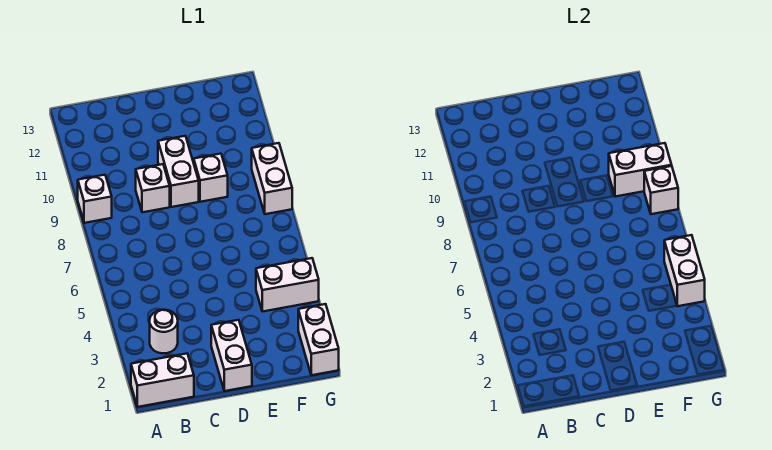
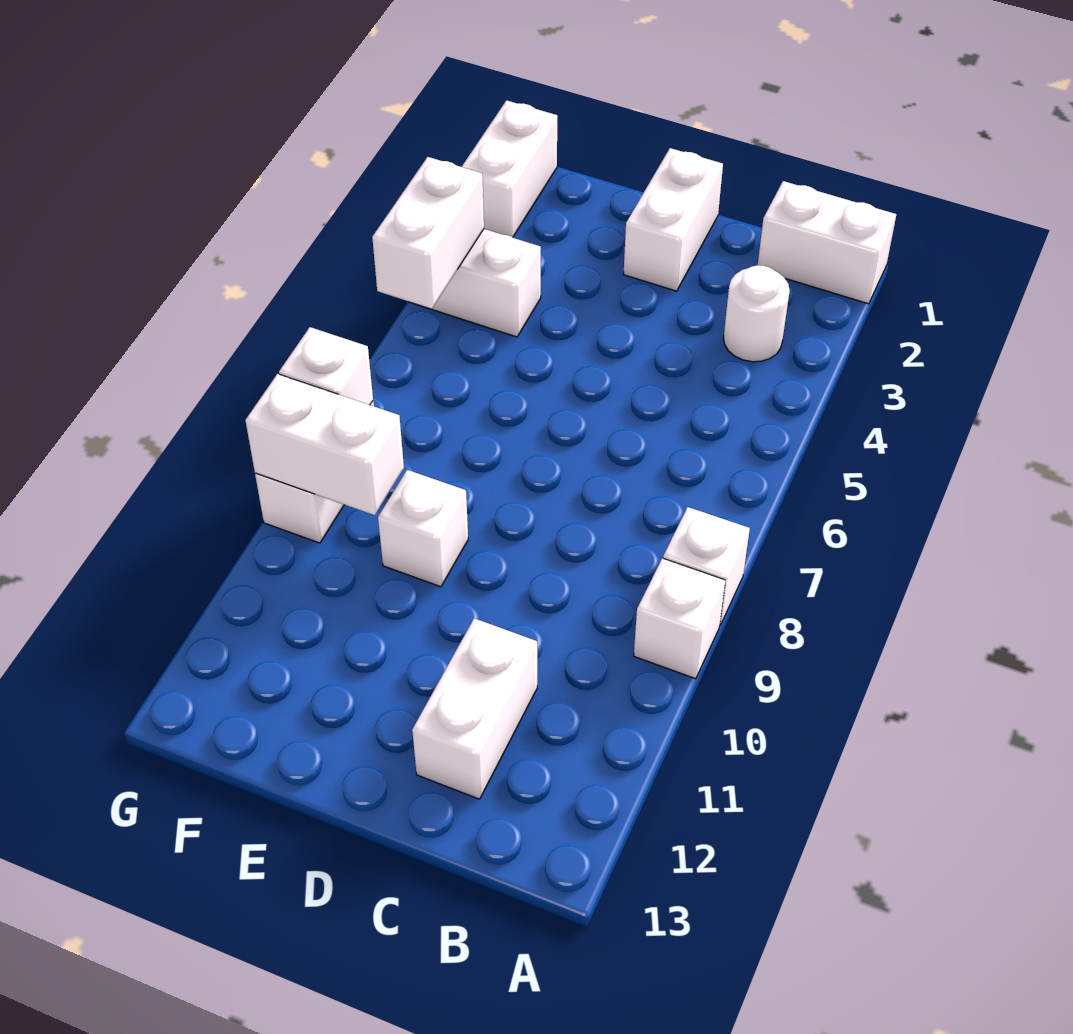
white brick C9 level 1 -> white brick A8 level 1
white brick D9:D10 level 1 -> white brick C11:C12 level 1

